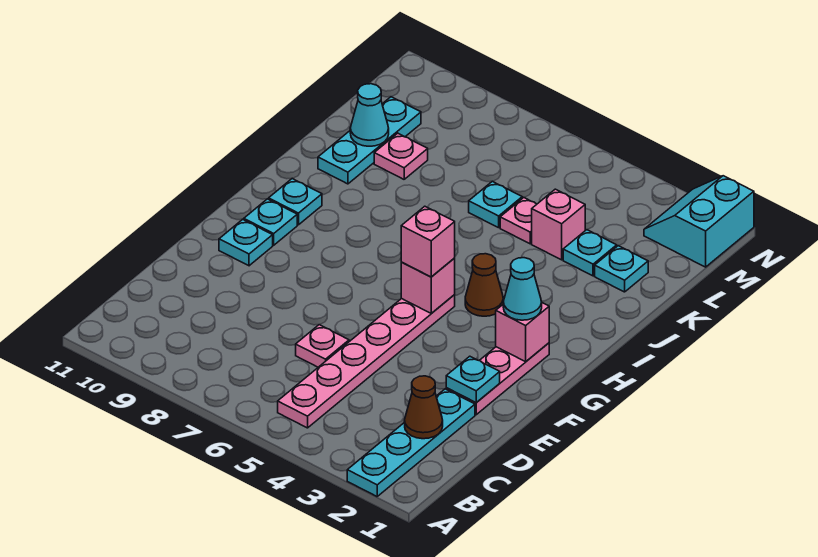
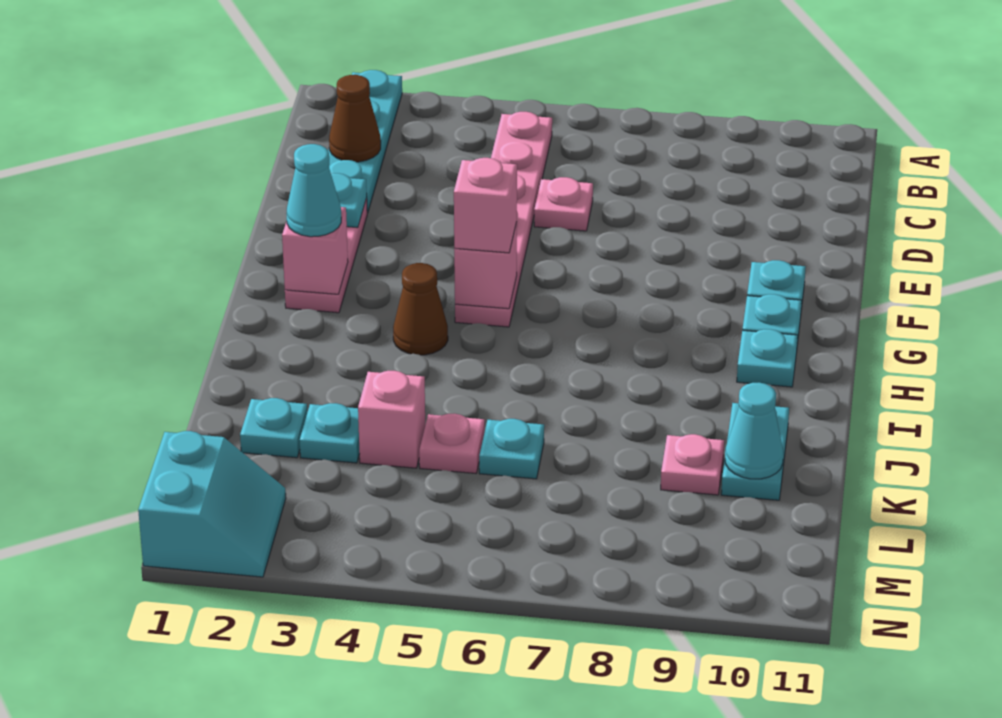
cyan plate J10:L10 level 1 -> cyan plate J10:K10 level 1

